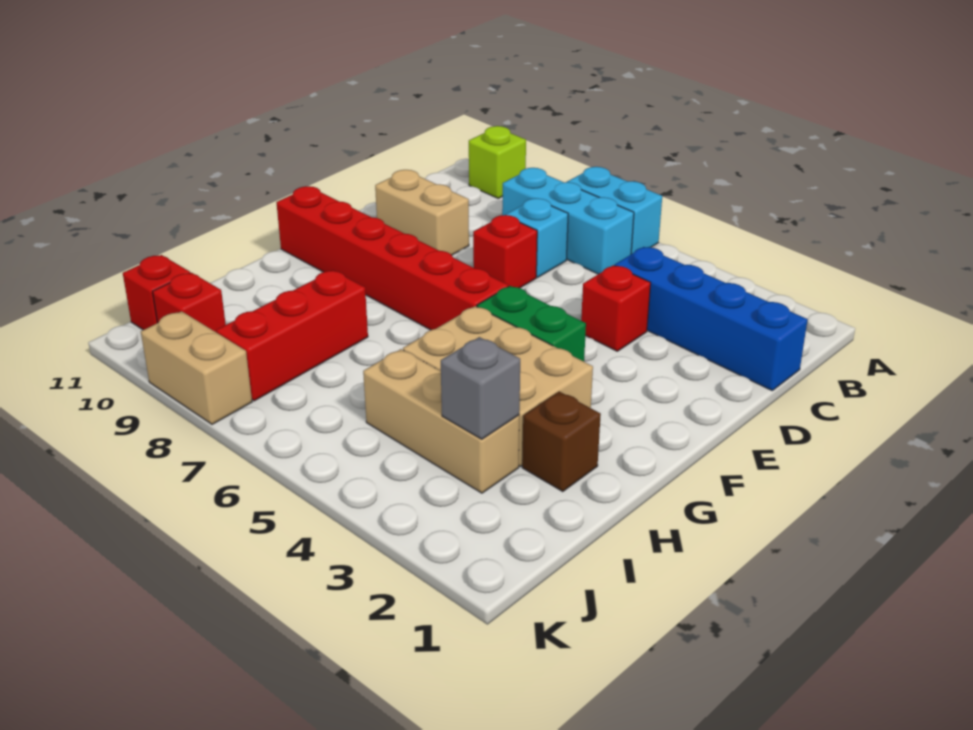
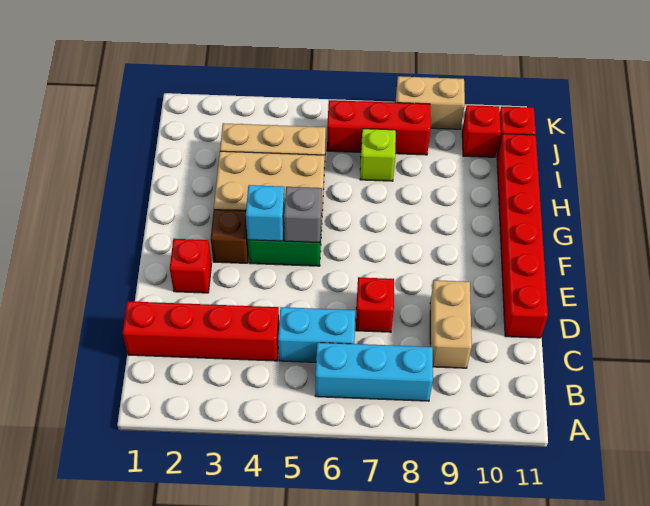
cyan brick A6:A7 level 1 -> cyan brick C5:C6 level 1
lime brick A10 level 1 -> lime brick I7 level 1
blue brick C1:C4 level 1 -> red brick C1:C4 level 1
cyan brick C7 level 1 -> cyan brick F4 level 2
red brick D4 level 1 -> red brick E2 level 1
tan brick D9:D10 level 1 -> tan brick C9:D9 level 1
red brick F6:F11 level 1 -> red brick D11:I11 level 1
brown brick H2 level 1 -> brown brick F3 level 1
red brick H8:J8 level 1 -> red brick J6:J8 level 1
grey brick I3 level 2 -> grey brick F5 level 2

